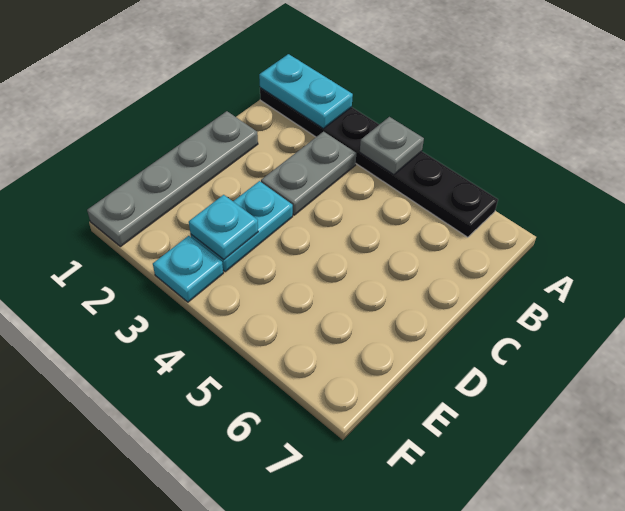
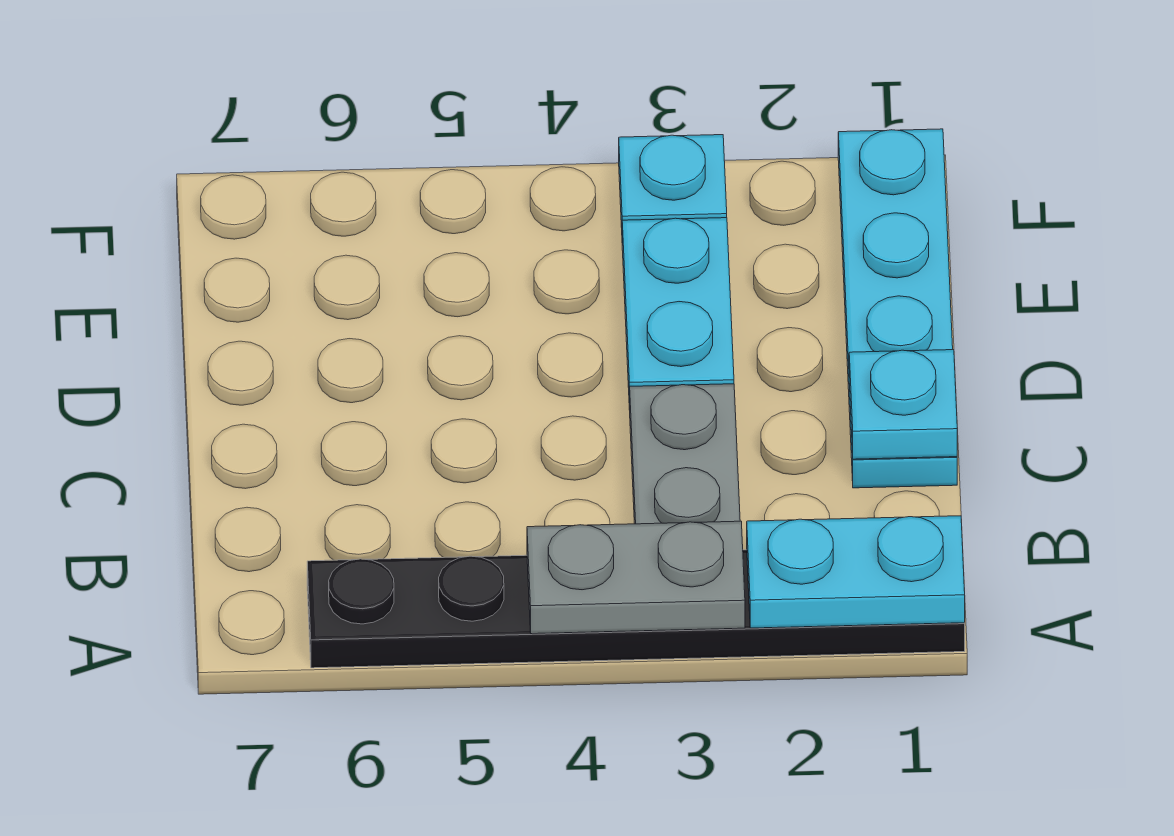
grey plate A4 level 2 -> grey plate A3:A4 level 2
grey plate C1:F1 level 1 -> cyan plate C1:F1 level 1
cyan plate E3 level 2 -> cyan plate C1 level 2

